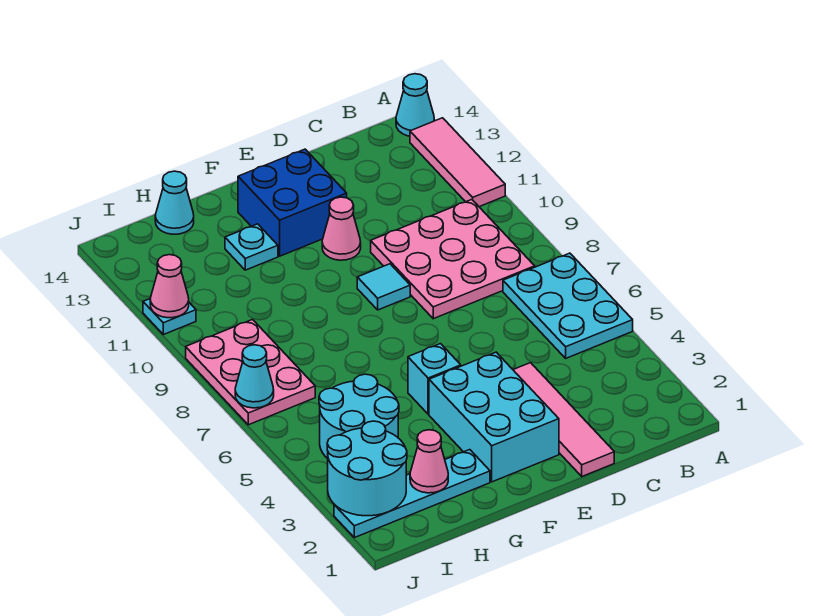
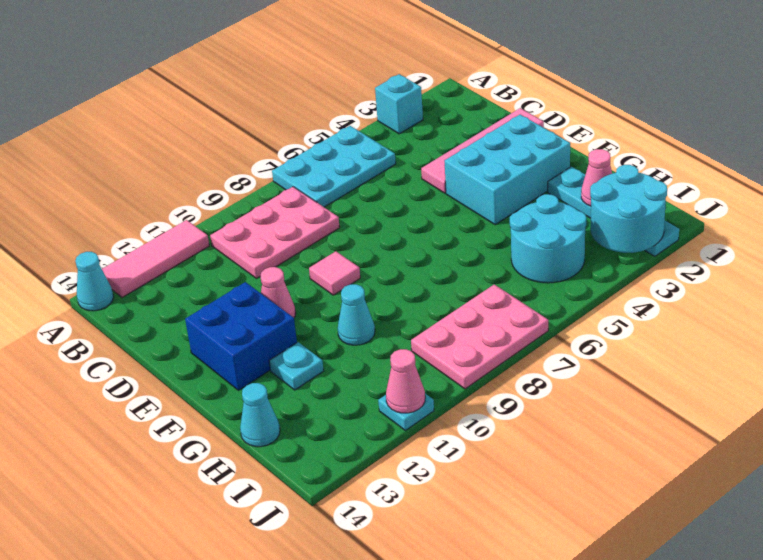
pink plate B8:D10 level 1 -> pink plate B8:C10 level 1
cyan tile E9 level 1 -> pink tile E9 level 1
cyan brick F5 level 1 -> cyan brick A3 level 1
cyan cone J7 level 2 -> cyan cone G10 level 1

